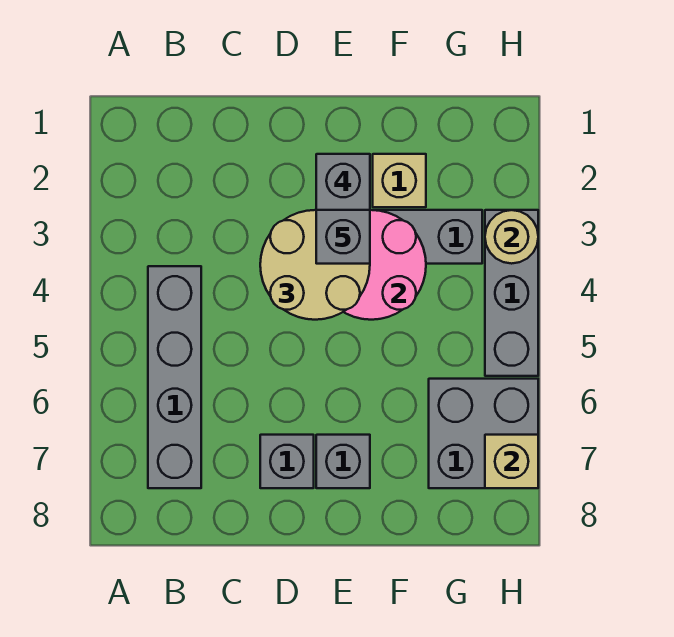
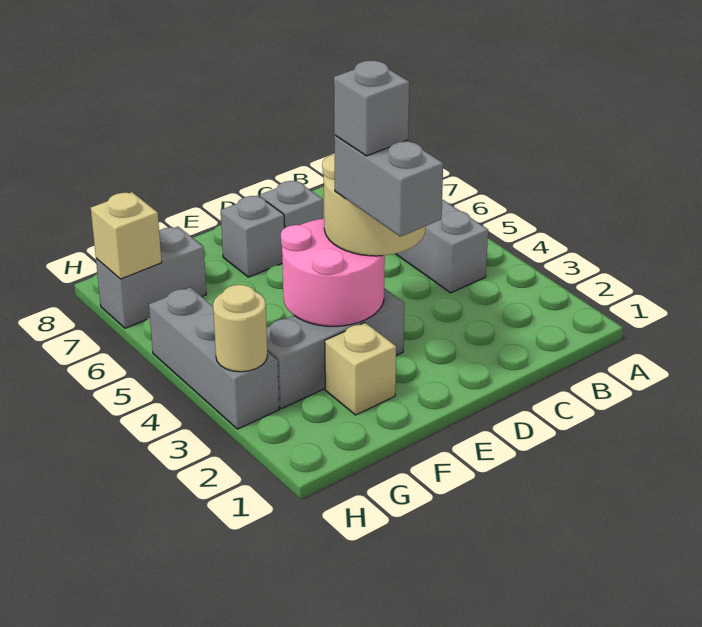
grey brick G6:H7 level 1 -> grey brick G7:H7 level 1

